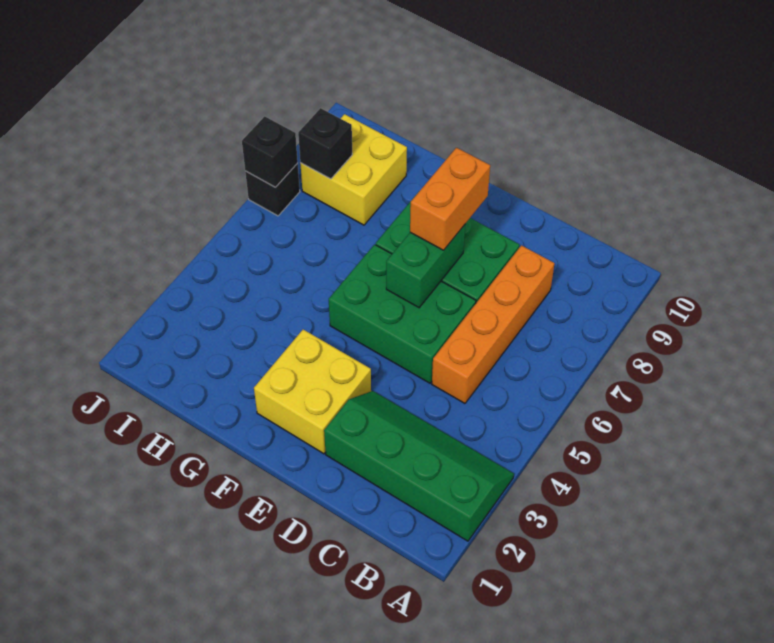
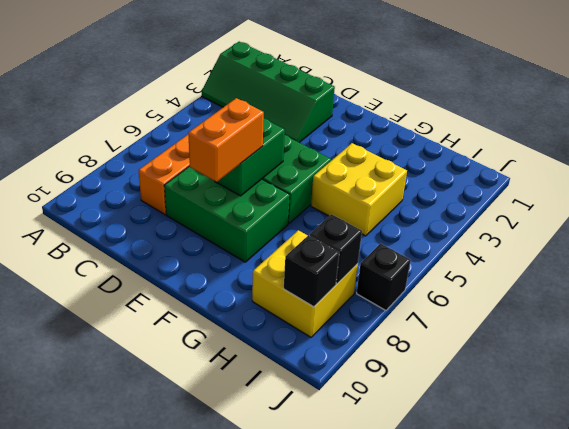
yellow brick E2:F3 level 1 -> yellow brick G4:H5 level 1
black brick J7 level 2 -> black brick I9 level 2

